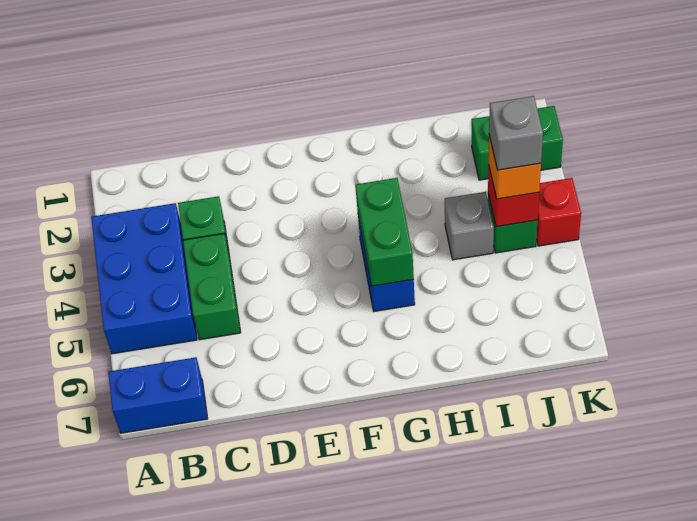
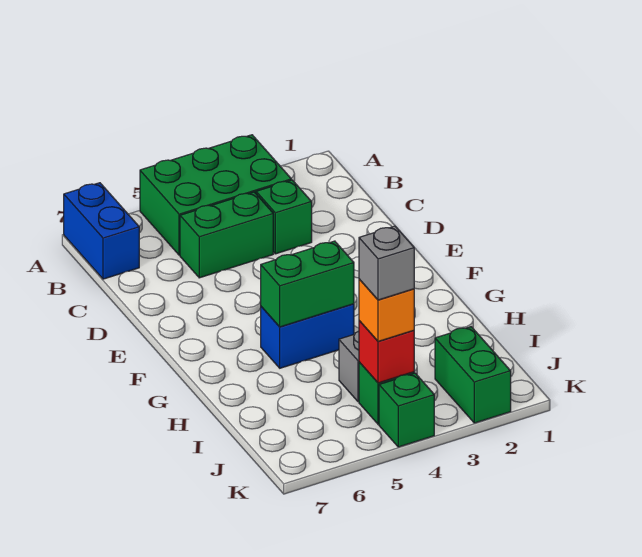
blue brick A3:B5 level 1 -> green brick A3:B5 level 1
red brick K4 level 1 -> green brick K4 level 1

